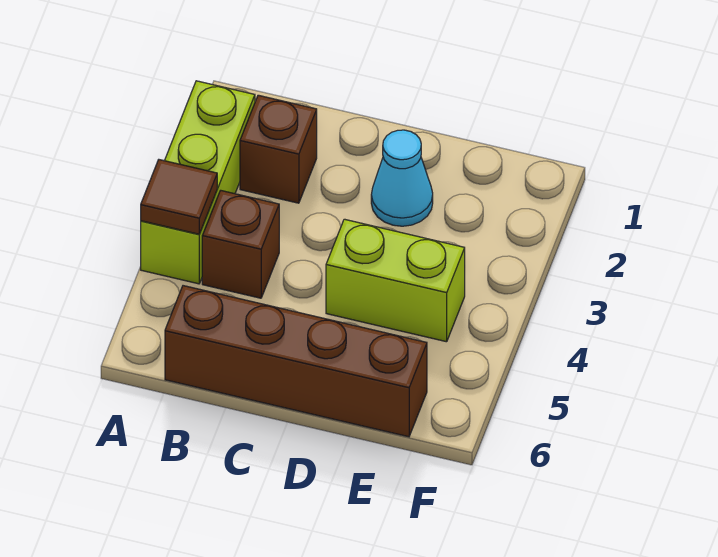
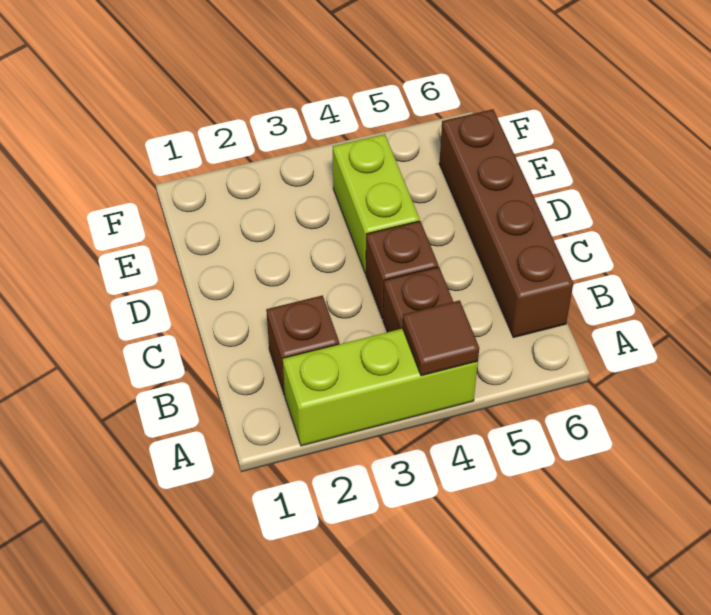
none -> brown brick C4 level 1
cyan cone D2 level 1 -> none

